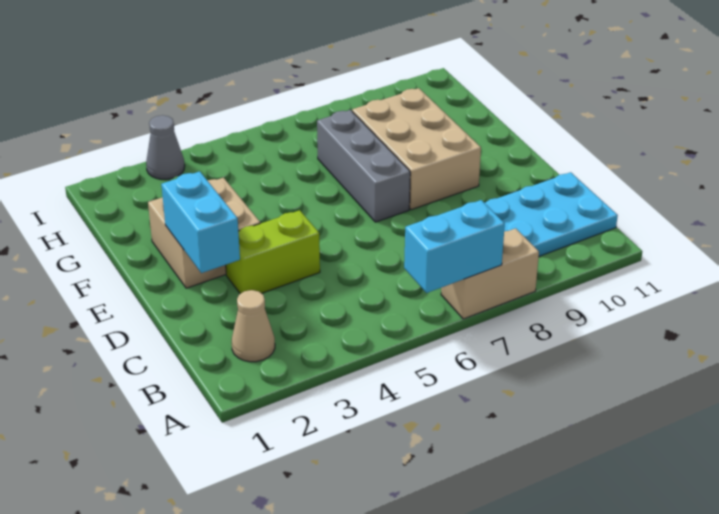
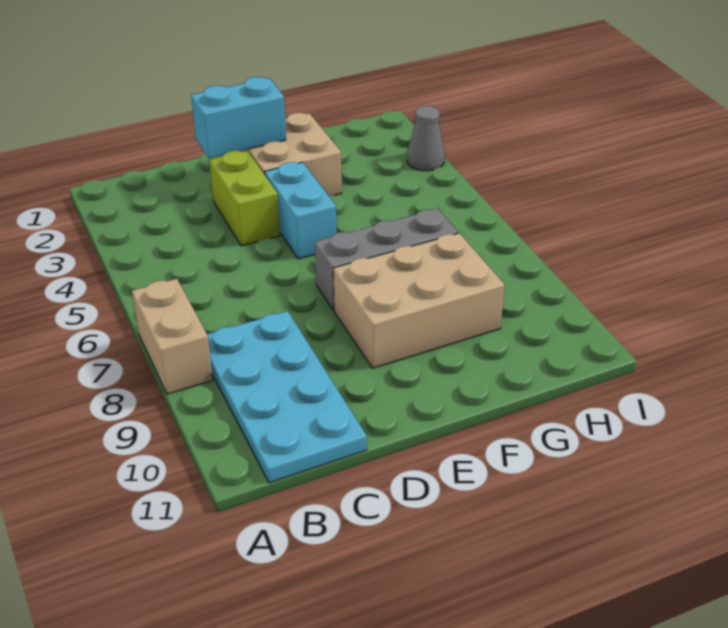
cyan brick A6:A7 level 2 -> cyan brick E4:E5 level 1
tan cone B2 level 1 -> none

